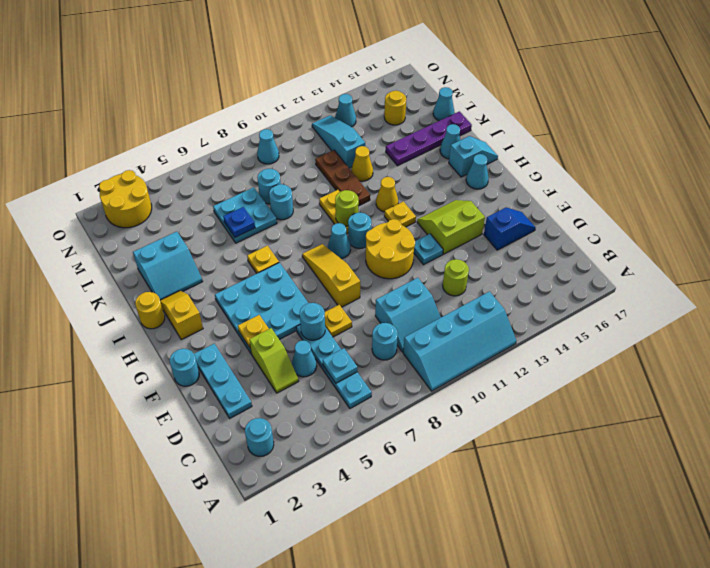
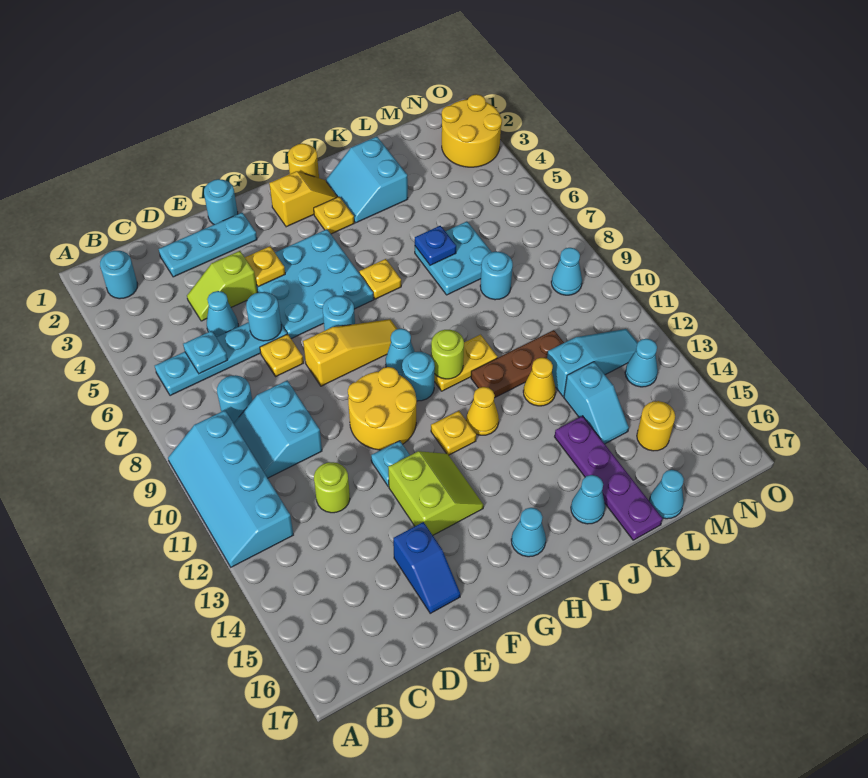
none -> yellow plate I3 level 1
cyan slope I16:I17 level 1 top 16 -> cyan slope L13:L14 level 1 top 13
cyan round brick K8 level 1 -> cyan round brick G7 level 1

